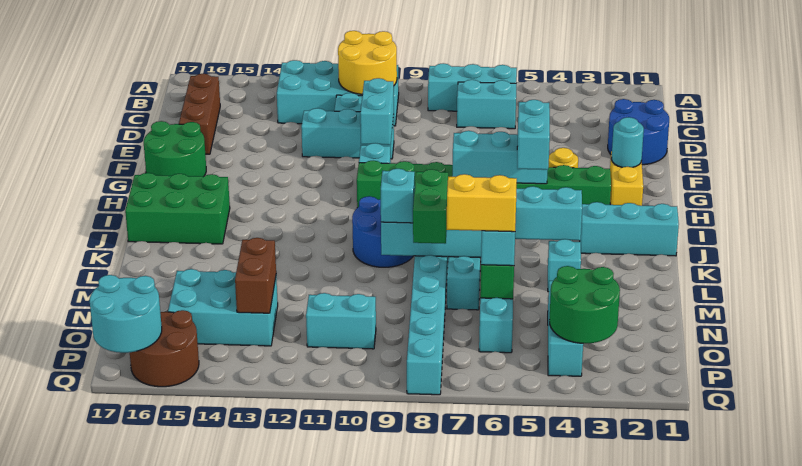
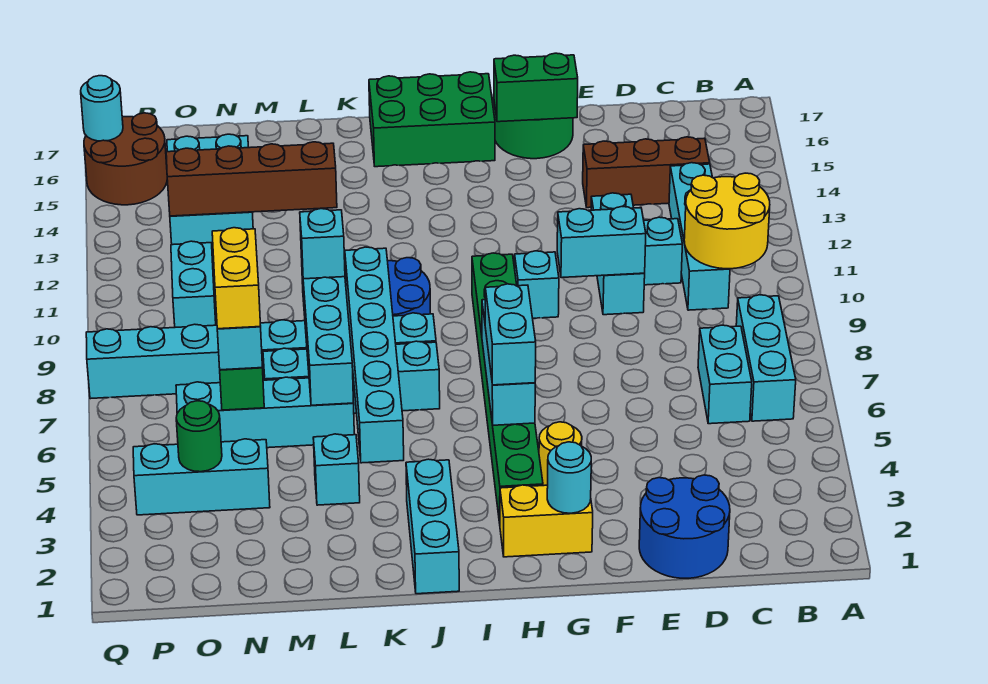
cyan brick B10:C13 level 1 -> cyan brick C10:C13 level 1
brown brick C16:E16 level 1 -> brown brick C14:E14 level 1
cyan brick H5:I5 level 3 -> cyan brick H5:H6 level 3
green brick I15:J17 level 1 -> green brick H16:J17 level 1
green brick L8:M8 level 3 -> green brick F16:G16 level 2
brown brick N13:O13 level 2 -> brown brick L13:O13 level 2
green round brick O3:P4 level 2 -> green round brick O4 level 2
cyan round brick P16:Q17 level 2 -> cyan round brick Q16 level 2

